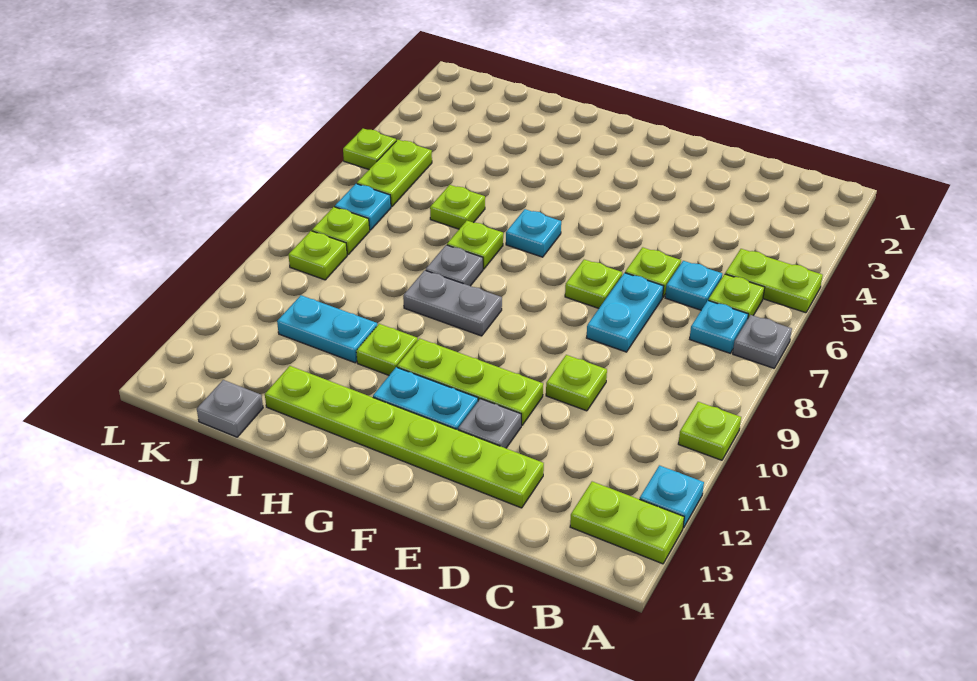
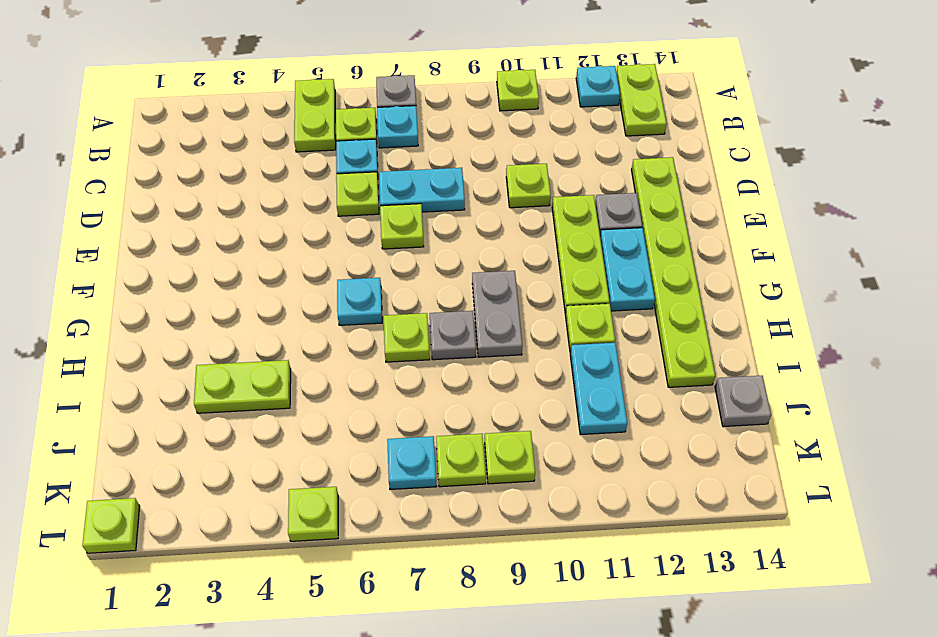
lime plate I6 level 1 -> lime plate L1 level 1
lime plate K5:K6 level 1 -> lime plate I3:I4 level 1

